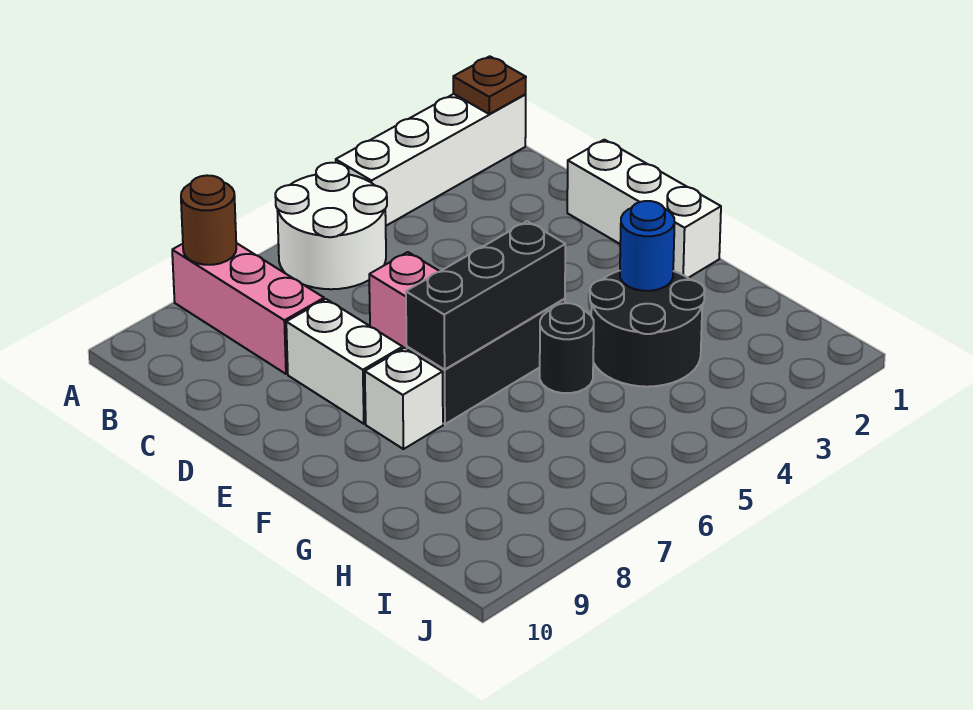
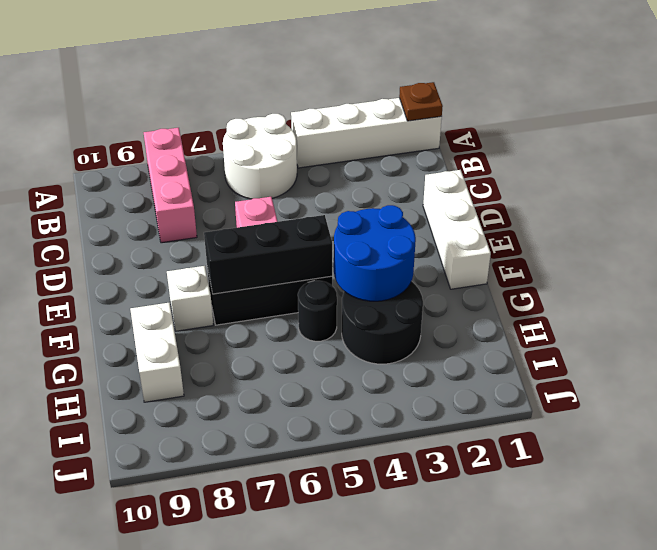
brown round brick A8 level 2 -> none
white brick D8:E8 level 1 -> white brick G9:H9 level 1
blue round brick G3 level 2 -> blue round brick F3:G4 level 2

